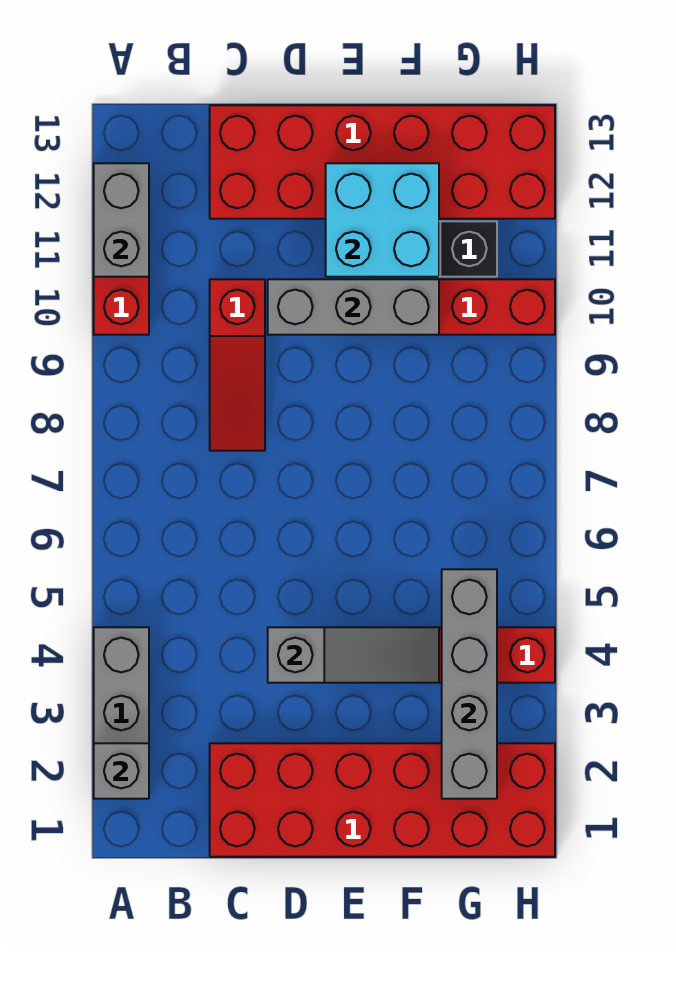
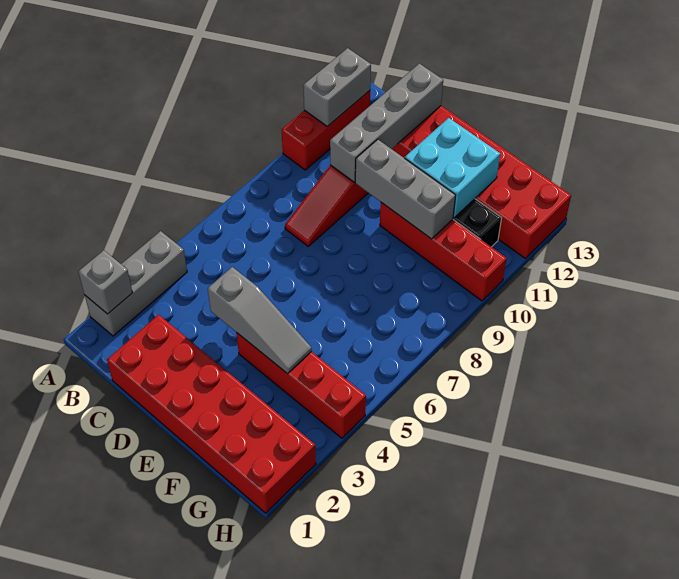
grey brick G2:G5 level 2 -> grey brick C10:C13 level 2

